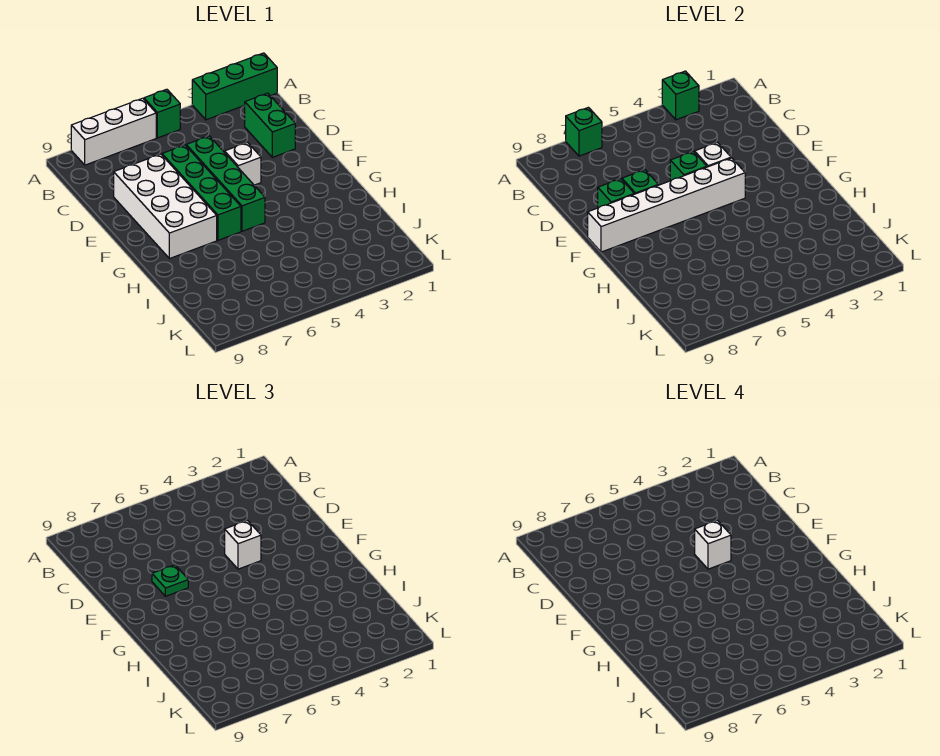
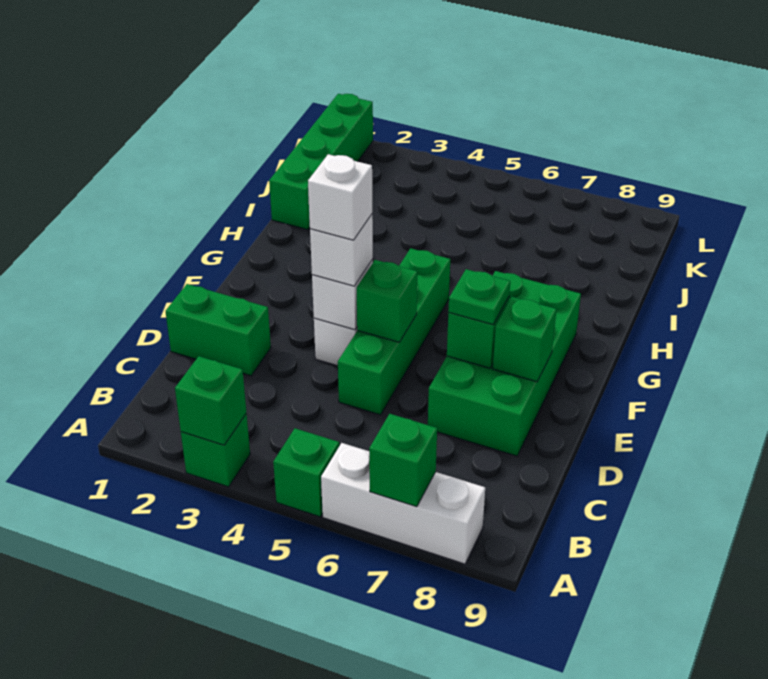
green brick A1:A3 level 1 -> green brick A3 level 1
green brick C2:D2 level 1 -> green brick D1:D2 level 1
green brick D6:G6 level 1 -> green brick I1:L1 level 1
white brick D7:G8 level 1 -> green brick D7:G8 level 1
white brick F4:F9 level 2 -> none

